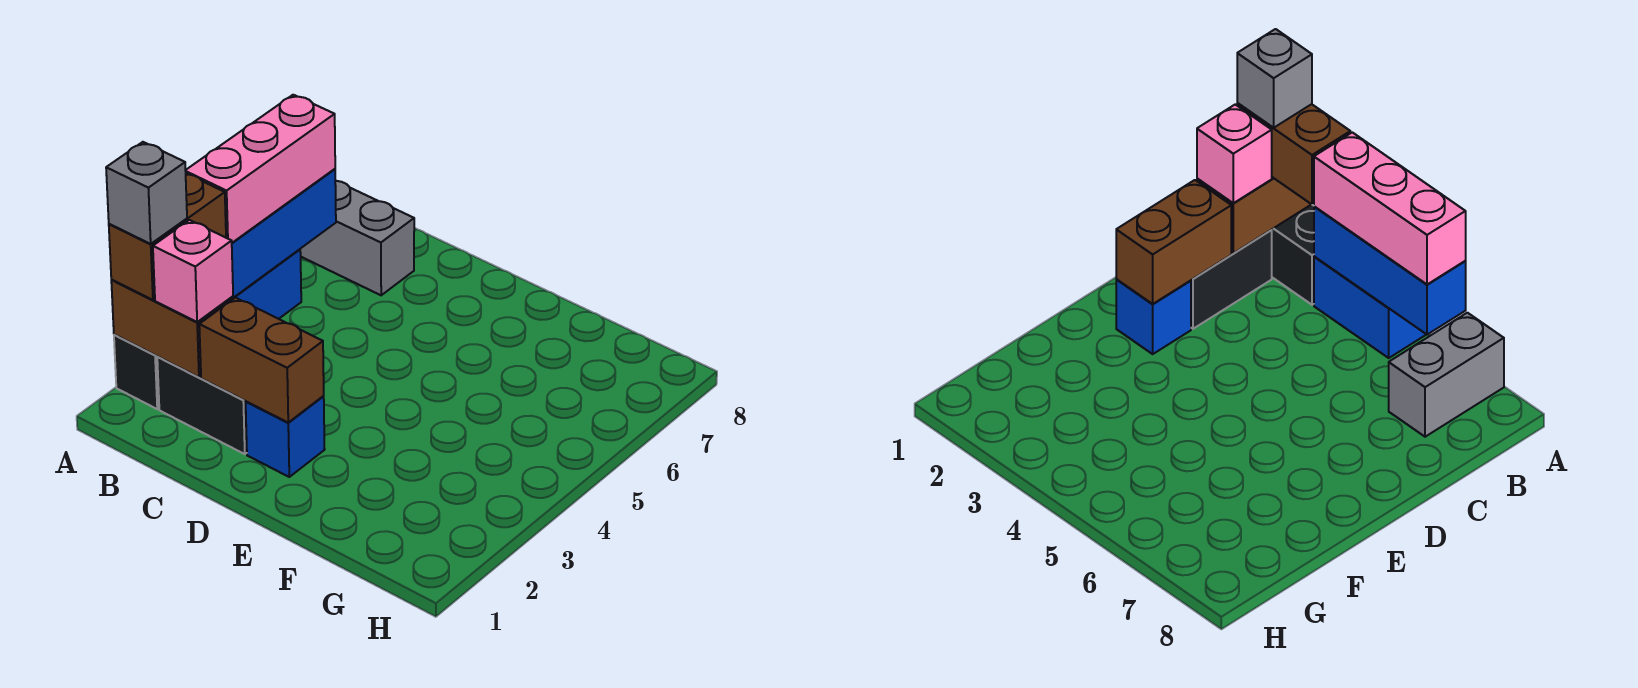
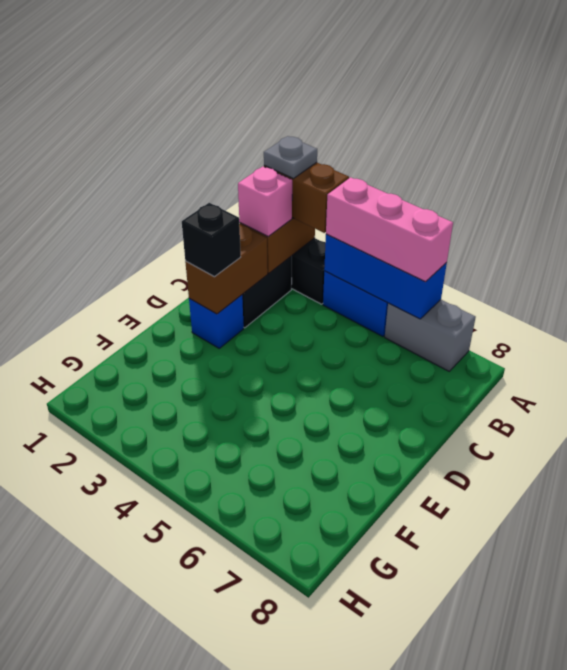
grey brick A2 level 4 -> grey plate A2 level 4
grey brick A7:B7 level 1 -> grey brick A6:A7 level 1
none -> black brick D2 level 3

